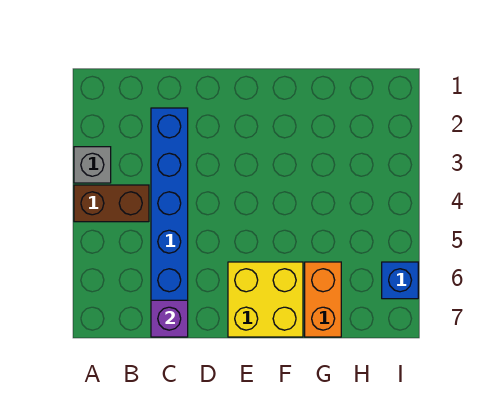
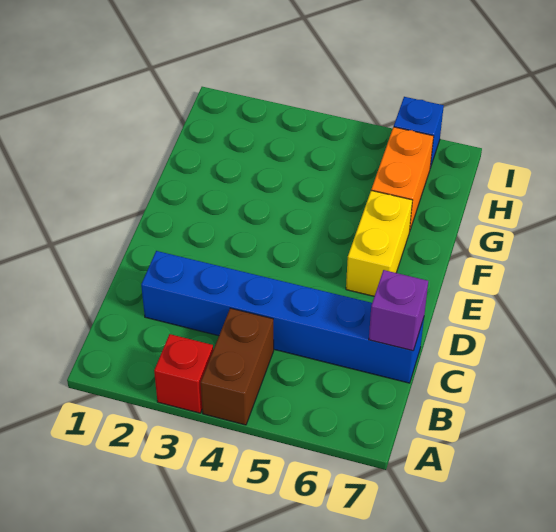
grey brick A3 level 1 -> red brick A3 level 1
yellow brick E6:F7 level 1 -> yellow brick E6:F6 level 1
orange brick G6:G7 level 1 -> orange brick G6:H6 level 1

